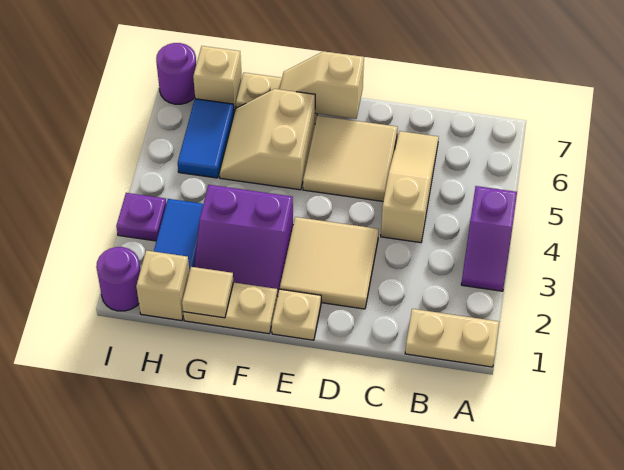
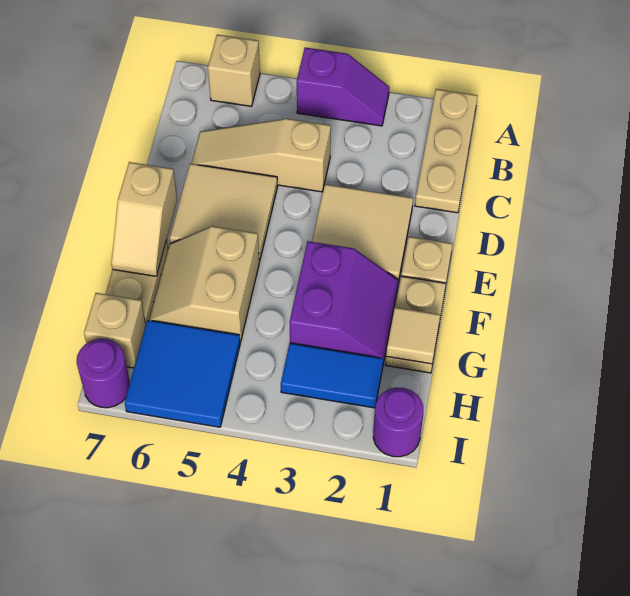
tan plate A1:B1 level 1 -> tan plate A1:C1 level 1
tan slope F5:G6 level 1 top F -> tan slope F5:G6 level 1 top 5
tan brick H1 level 1 -> tan brick A6 level 1
blue tile H5:H6 level 1 -> blue tile H5:I6 level 1
purple plate I3 level 1 -> none

